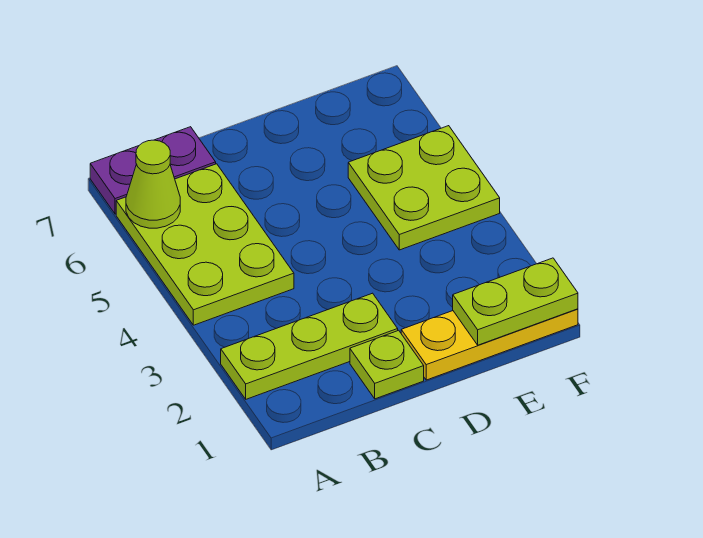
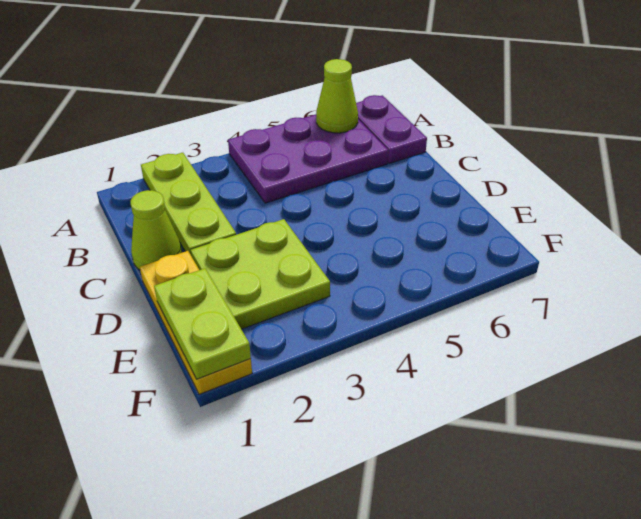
lime plate A4:B6 level 1 -> purple plate A4:B6 level 1
lime plate C1 level 1 -> lime cone C1 level 1
lime plate E4:F5 level 1 -> lime plate D2:E3 level 1

